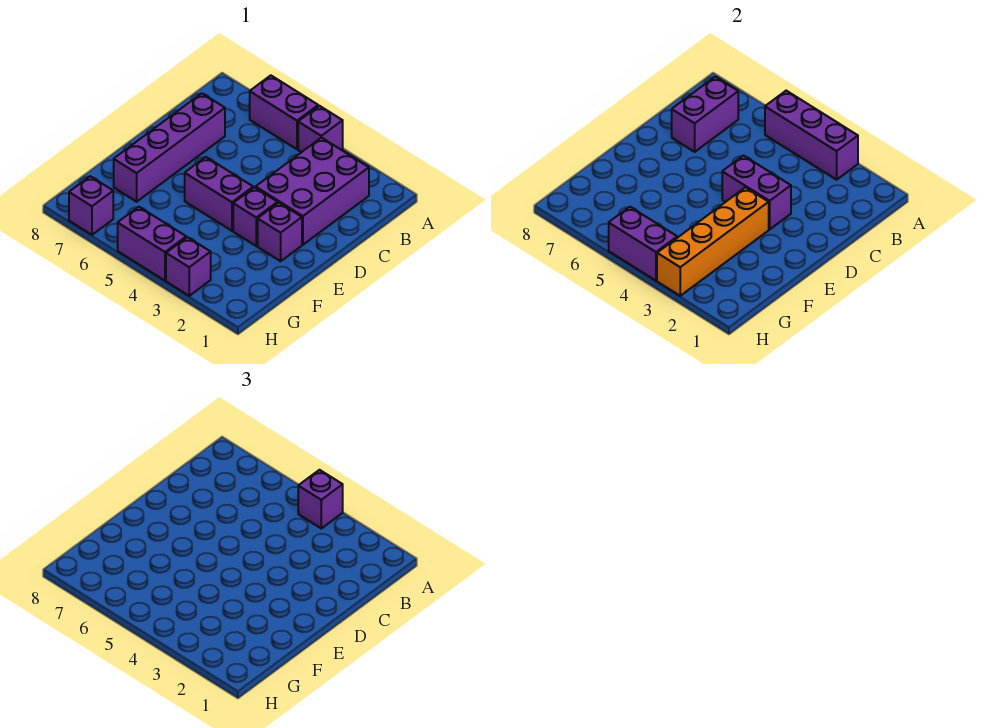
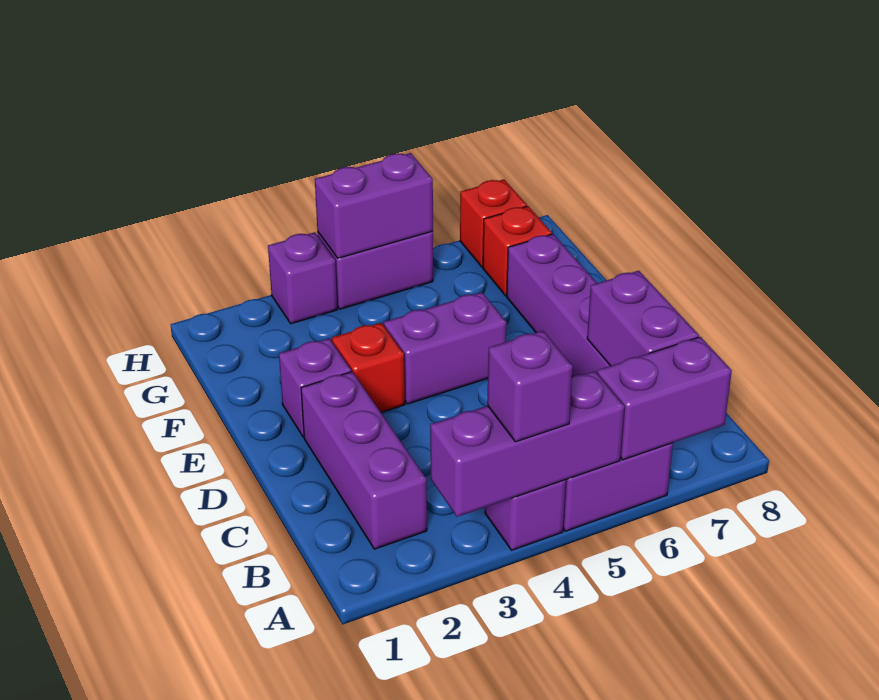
purple brick B2:D3 level 1 -> purple brick B2:D2 level 1
purple brick D3:D4 level 2 -> purple brick A6:A7 level 2
purple brick E3 level 1 -> red brick E3 level 1
orange brick E3:H3 level 2 -> none
none -> red brick G7 level 1
purple brick H7 level 1 -> red brick H7 level 1

